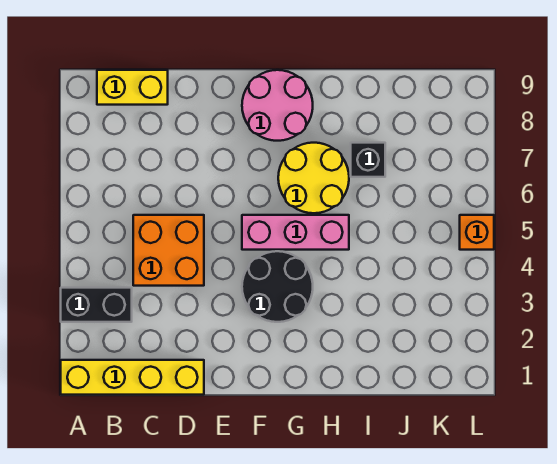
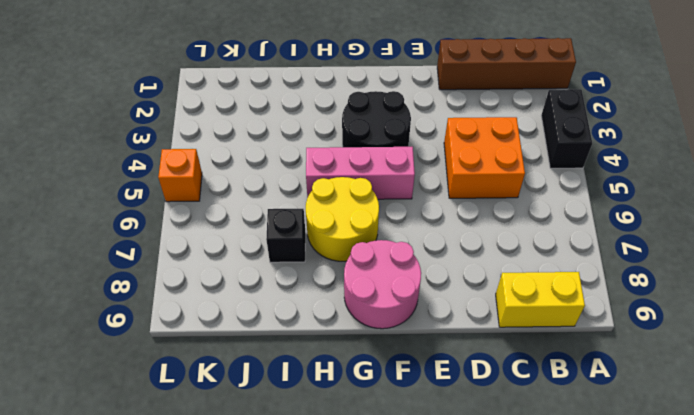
yellow brick A1:D1 level 1 -> brown brick A1:D1 level 1
black brick A3:B3 level 1 -> black brick A3:A4 level 1

